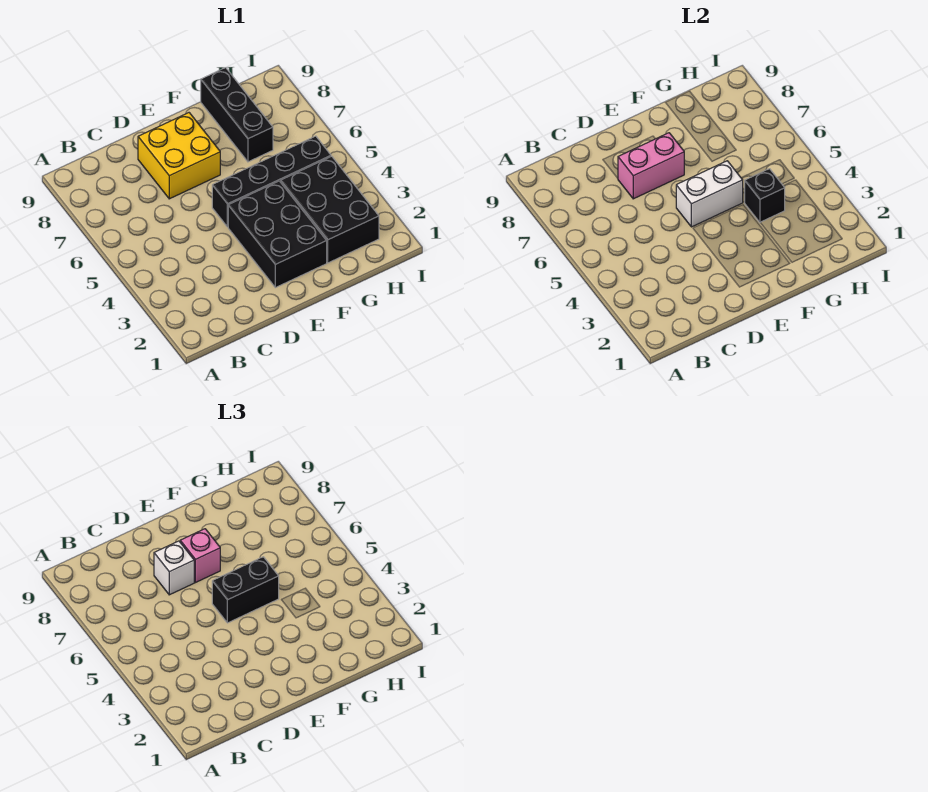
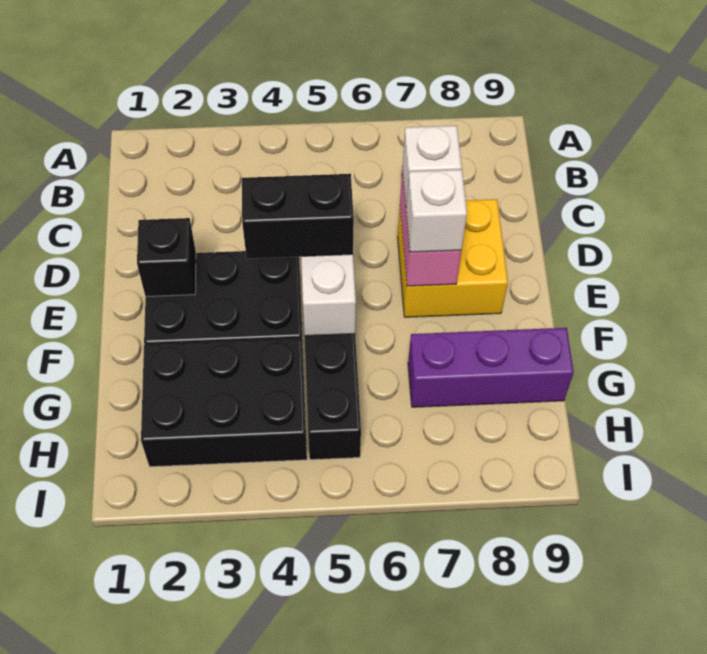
black brick E5:F5 level 3 -> black brick E4:E5 level 3
pink brick E7 level 3 -> white brick E7 level 3
black brick G4 level 2 -> black brick E2 level 2
black brick G7:G9 level 1 -> purple brick G7:G9 level 1

